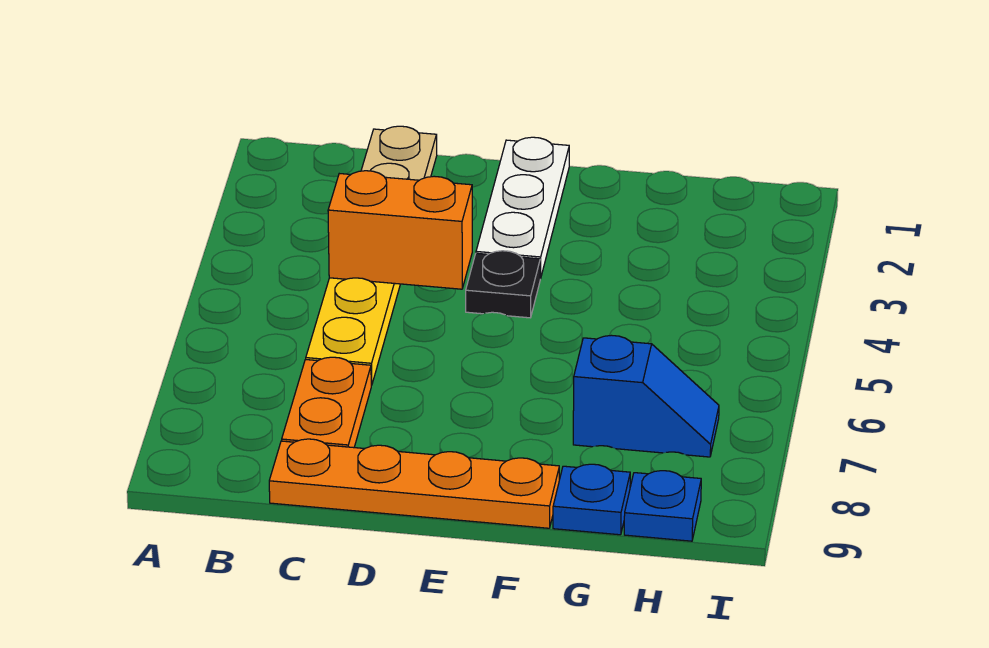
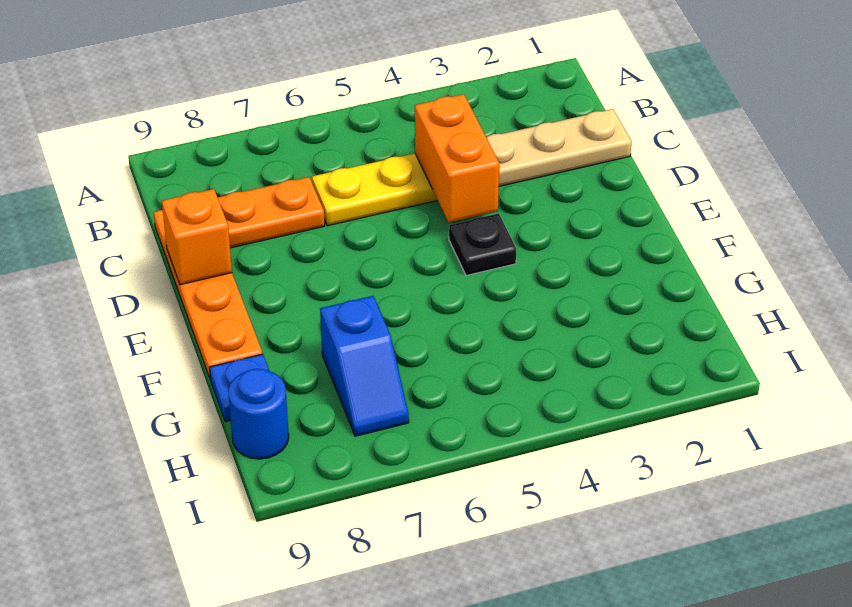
none -> orange brick D9 level 2
white plate E1:E3 level 1 -> none
blue plate H9 level 1 -> blue round brick H9 level 1

